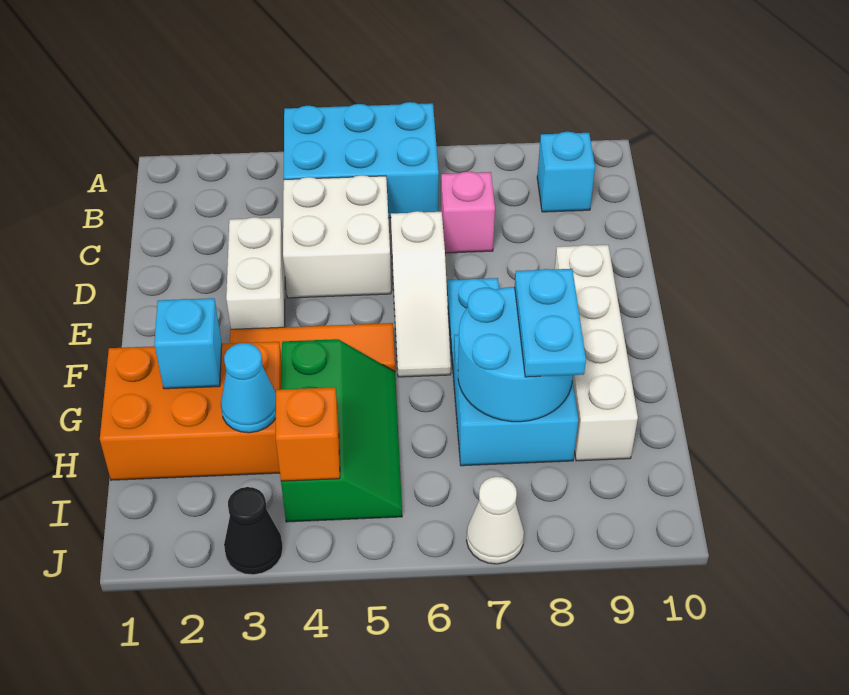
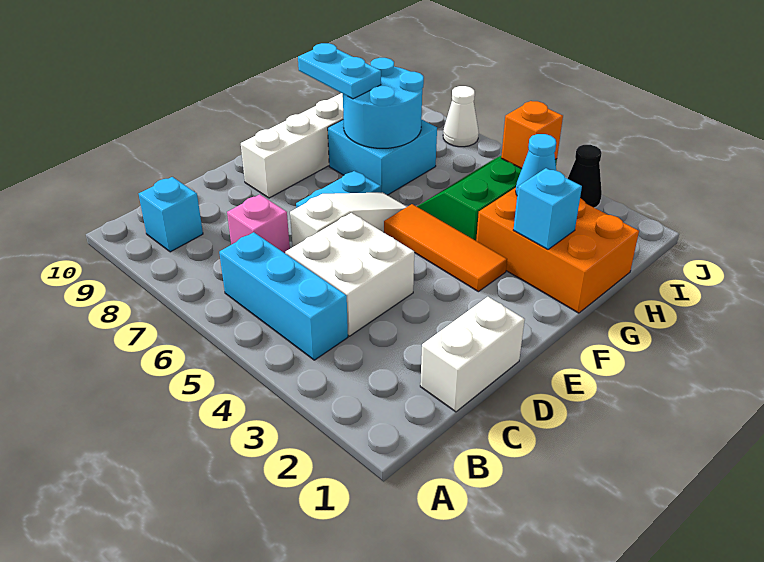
cyan brick A4:B6 level 1 -> cyan brick B4:B6 level 1
white brick D3:E3 level 1 -> white brick C1:D1 level 1
cyan plate G8:H8 level 3 -> cyan plate G8:G9 level 3

